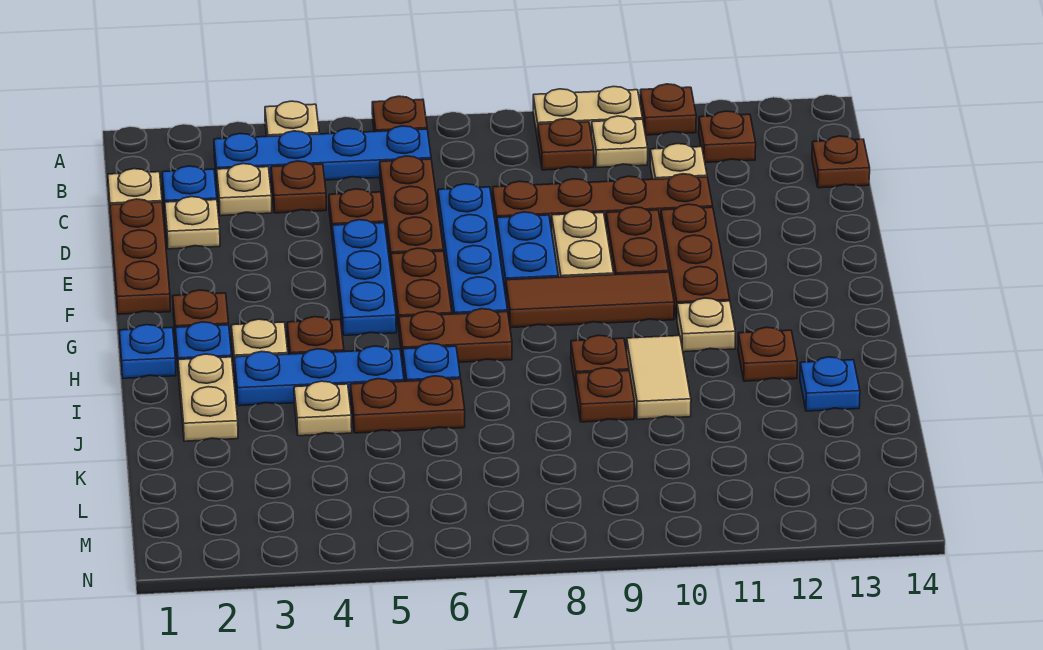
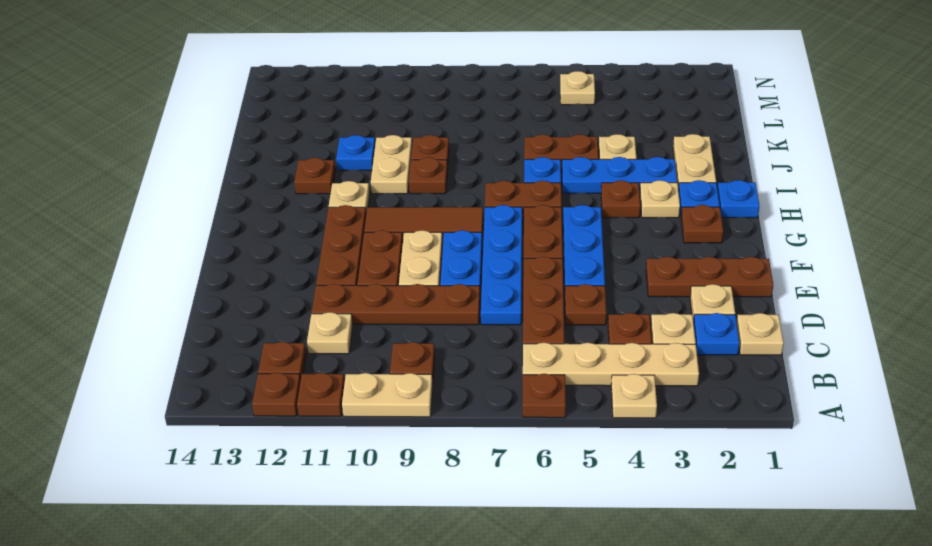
blue plate B3:B6 level 1 -> tan plate B3:B6 level 1
tan plate B10 level 1 -> tan plate M5 level 1
brown plate C14 level 1 -> brown plate A12 level 1
brown plate D1:F1 level 1 -> brown plate E1:E3 level 1
tan tile I10:J10 level 1 -> tan plate I10:J10 level 1
blue plate J13 level 1 -> blue plate J11 level 1

